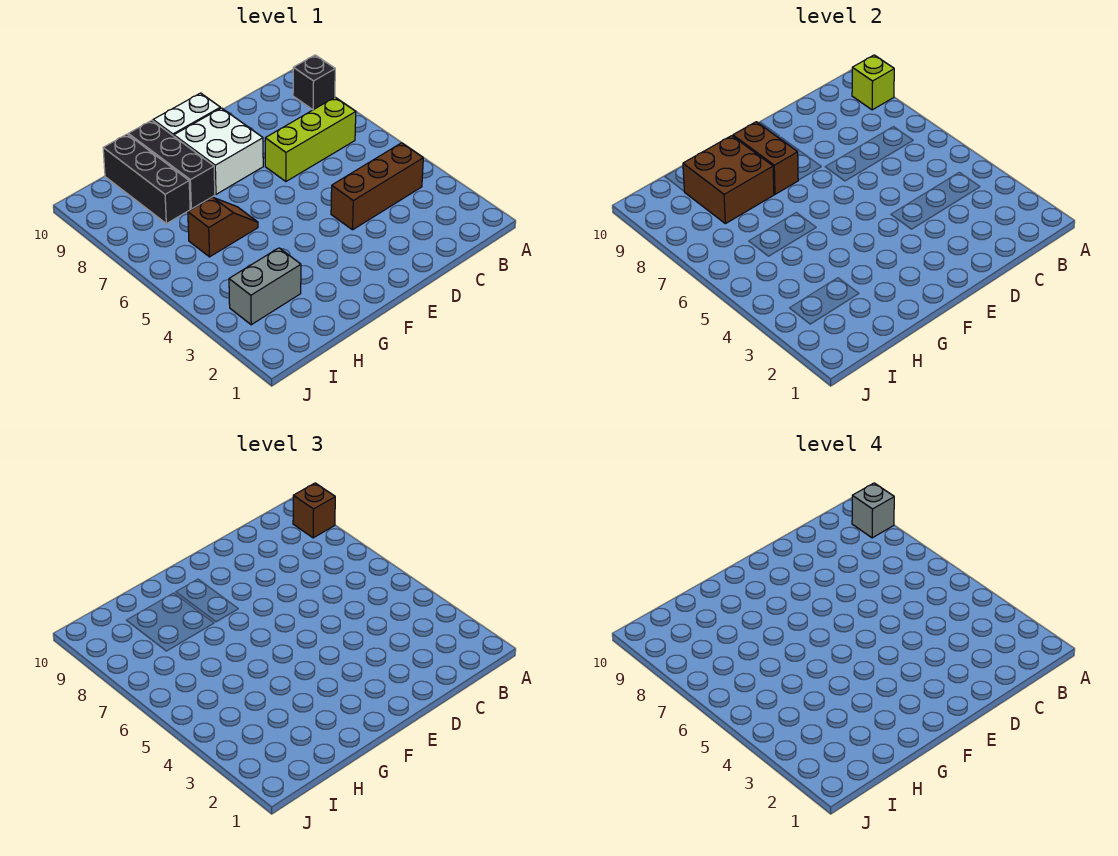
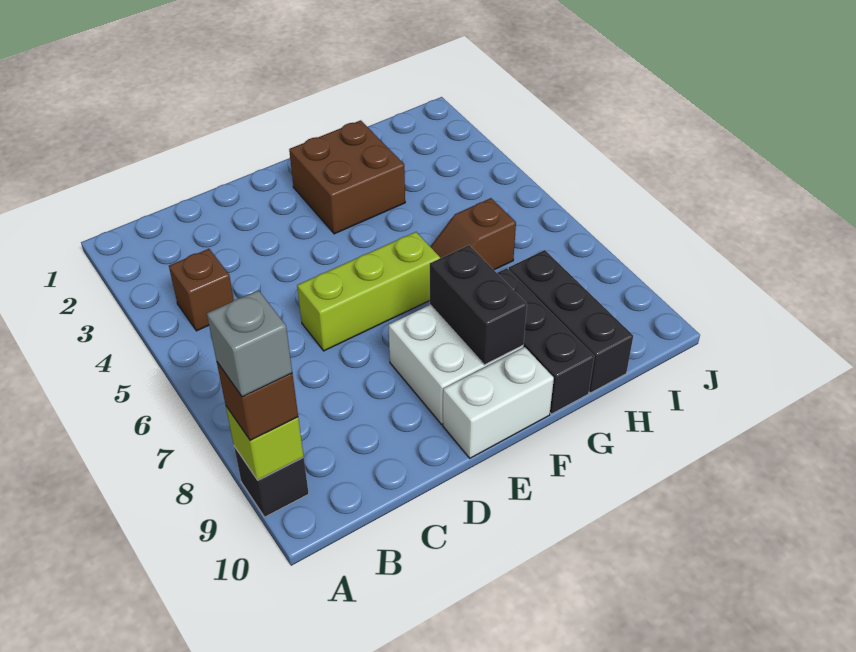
brown brick B4:D4 level 1 -> brown brick B4 level 1
lime brick B7:D7 level 1 -> lime brick D6:F6 level 1
brown brick F8:F9 level 2 -> black brick F8:F9 level 2
brown brick G8:H9 level 2 -> brown brick F2:G3 level 1
grey brick H3:I3 level 1 -> none

